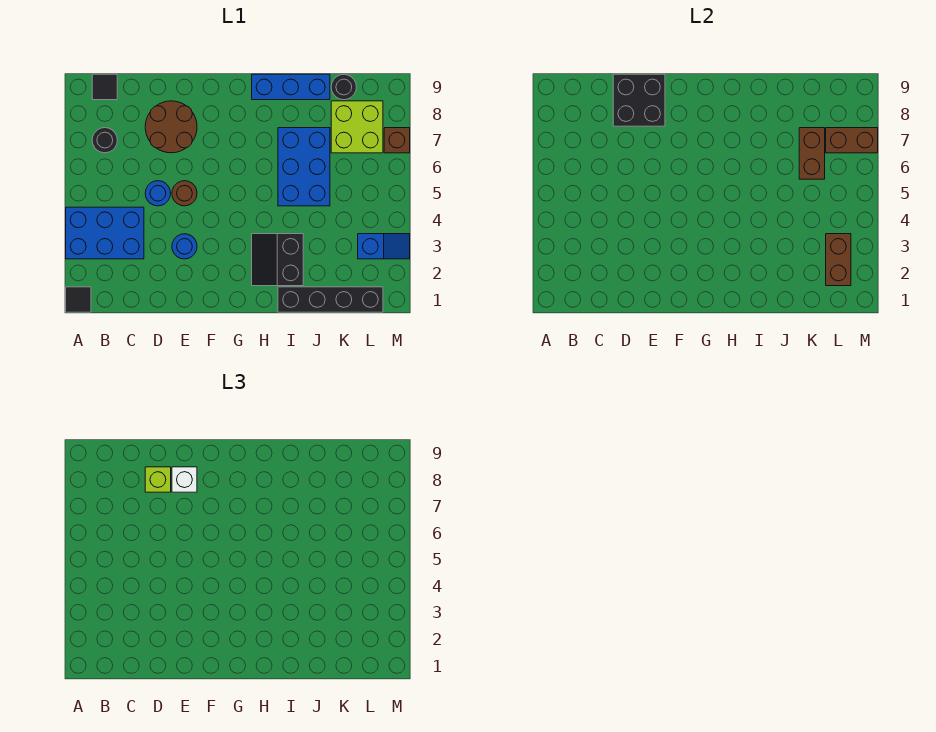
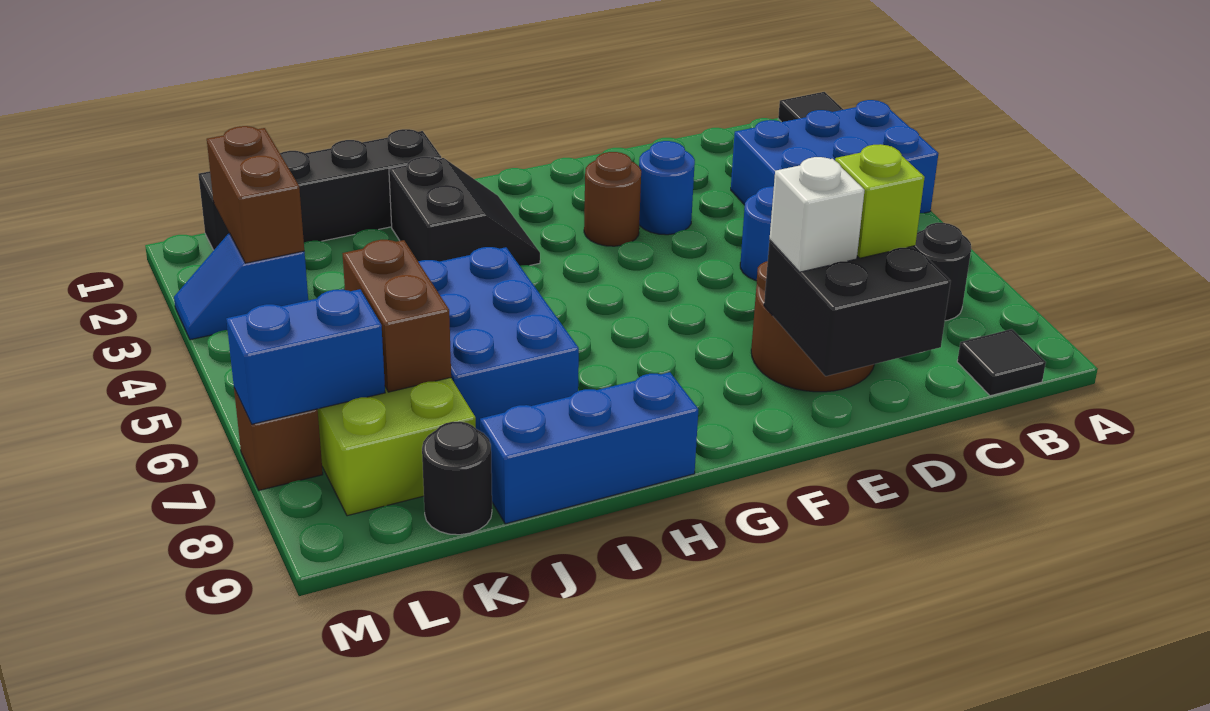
brown round brick E5 level 1 -> brown round brick F3 level 1
brown brick L7:M7 level 2 -> blue brick L7:M7 level 2

